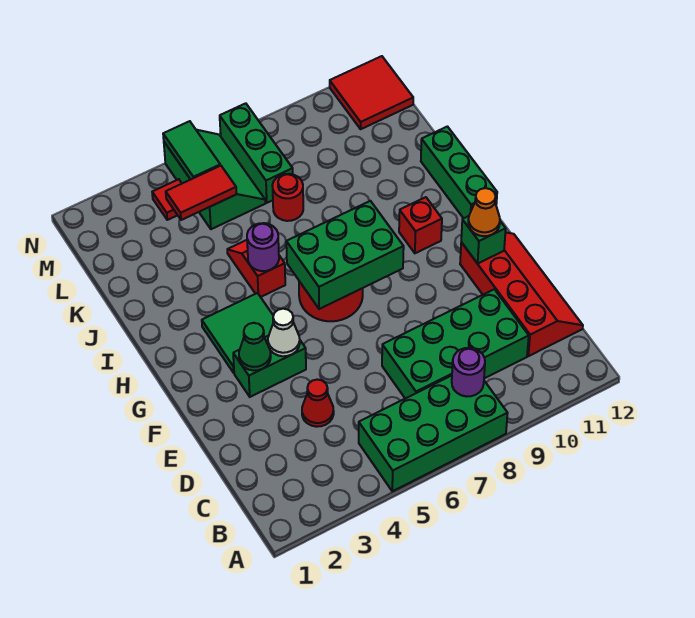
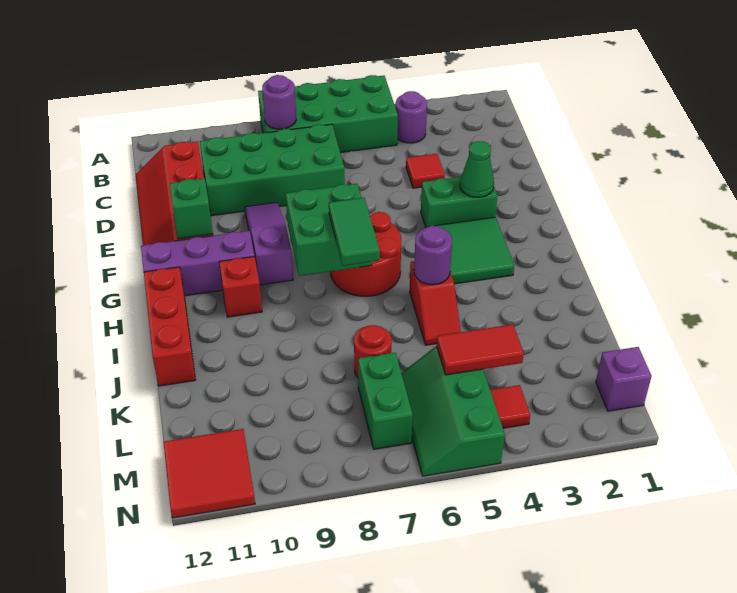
none -> purple round brick B4 level 1
red cone D4 level 1 -> red tile D4 level 1
none -> purple slope E9:G9 level 1 top G
white cone F4 level 2 -> none
orange cone F11 level 3 -> none
green brick G6:H8 level 2 -> green brick G7:H8 level 2
none -> purple brick G10:G12 level 1
green brick H12:J12 level 1 -> red brick H12:J12 level 1
green brick L7:N7 level 1 -> green brick L7:M7 level 1
none -> purple brick M1 level 1
green tile M5:N5 level 2 -> green tile H7:I7 level 3

